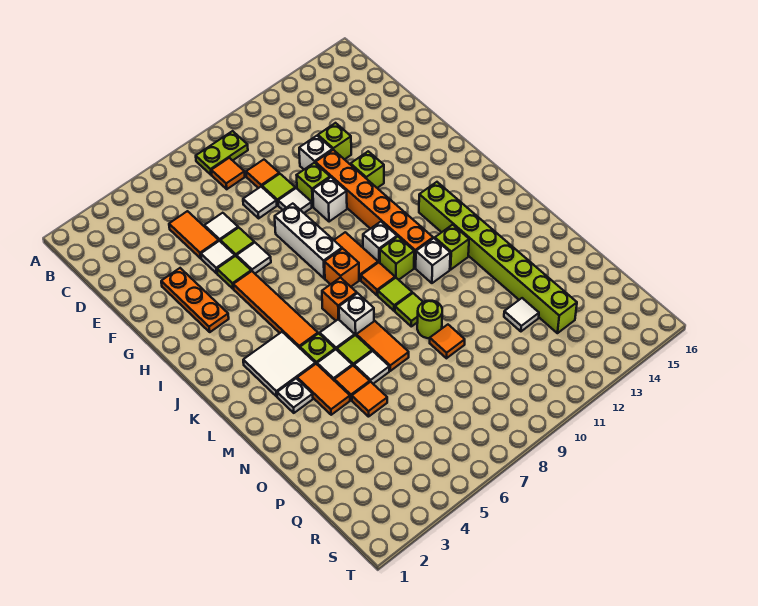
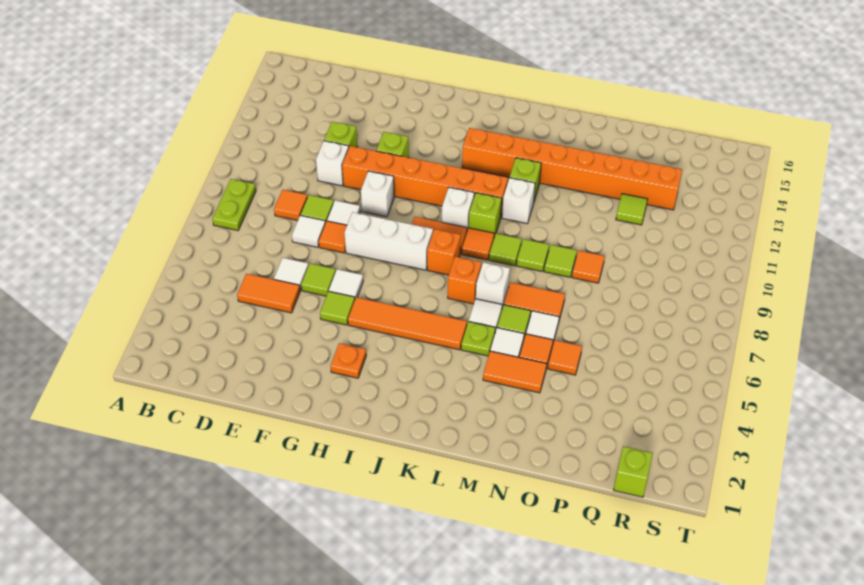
orange tile C8 level 1 -> orange tile F8 level 1
orange plate F3:H3 level 1 -> orange plate H3 level 1
white tile F5 level 1 -> none
lime brick F10 level 1 -> lime brick R1 level 1
lime brick J13:Q13 level 1 -> orange brick J13:Q13 level 1
white tile K3:L4 level 1 -> none
white plate M3 level 1 -> none
lime round brick N9 level 1 -> lime tile N9 level 1
white tile P12 level 1 -> lime tile P12 level 1

